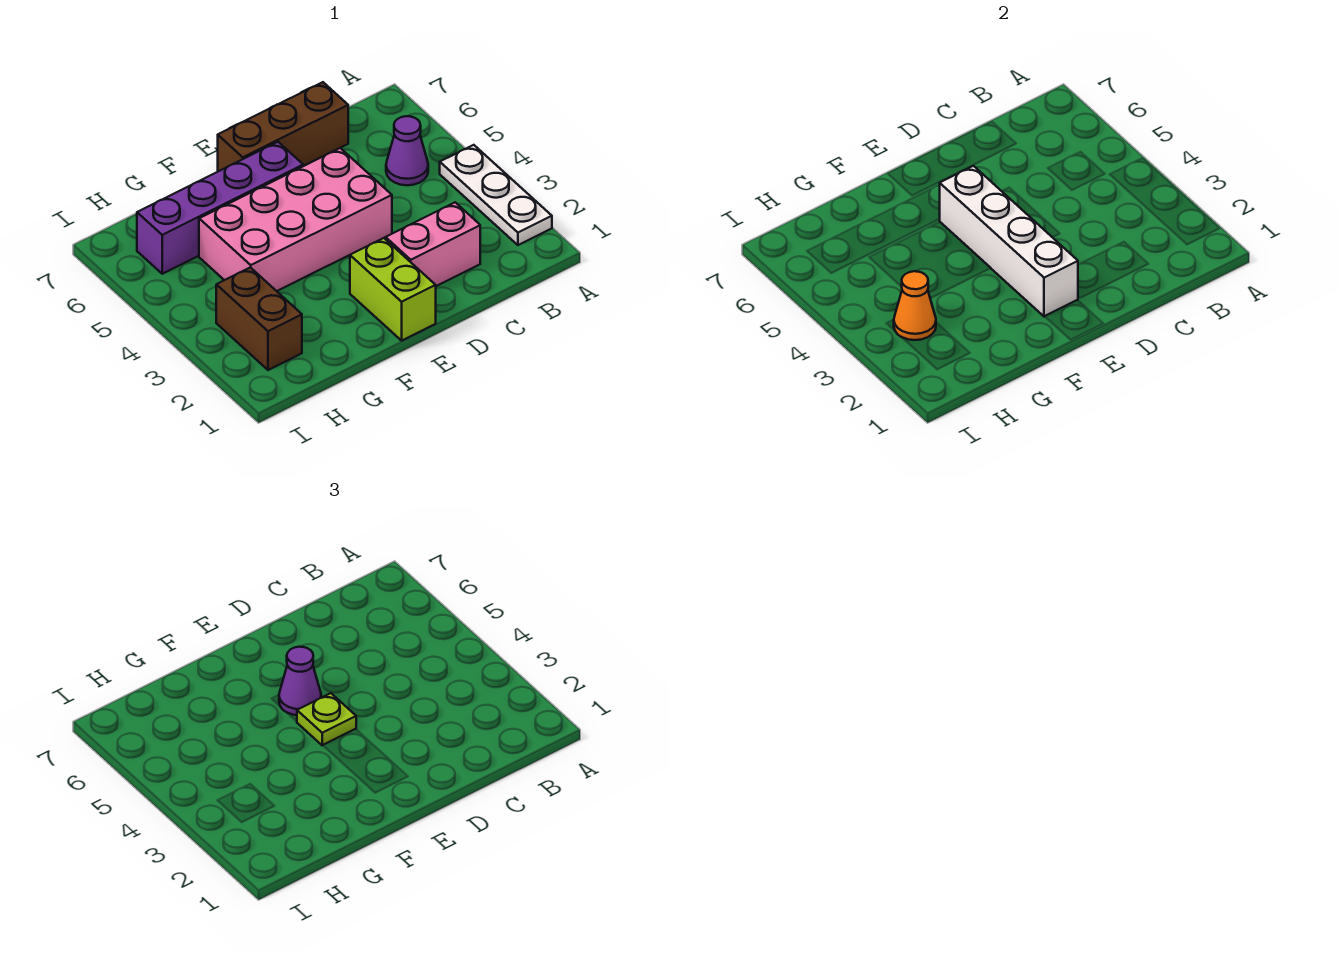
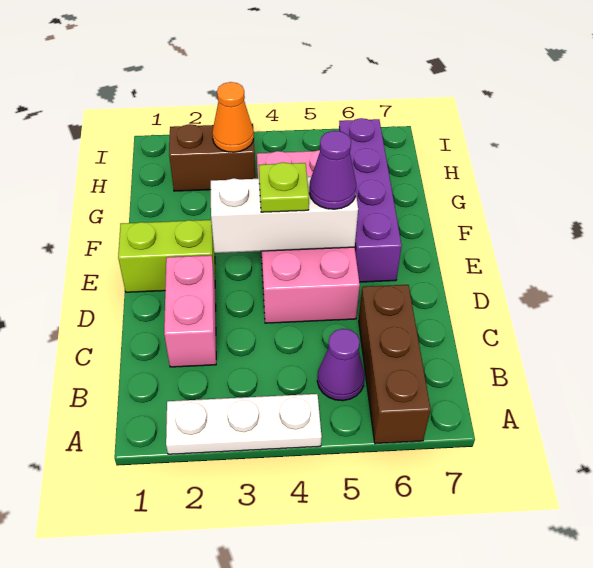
brown brick C7:E7 level 1 -> brown brick A6:C6 level 1
white brick E2:E5 level 2 -> white brick E3:E5 level 2

